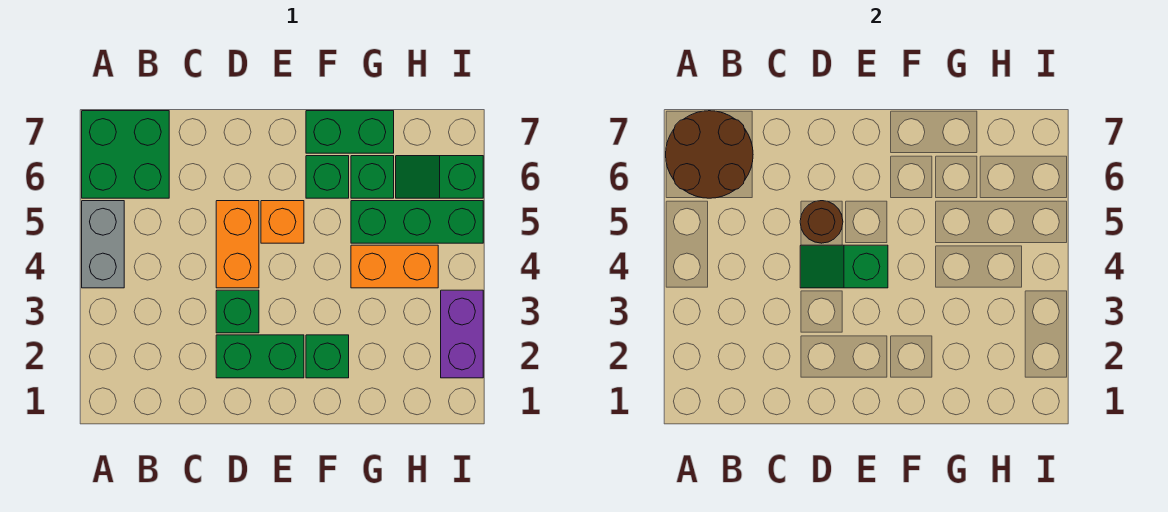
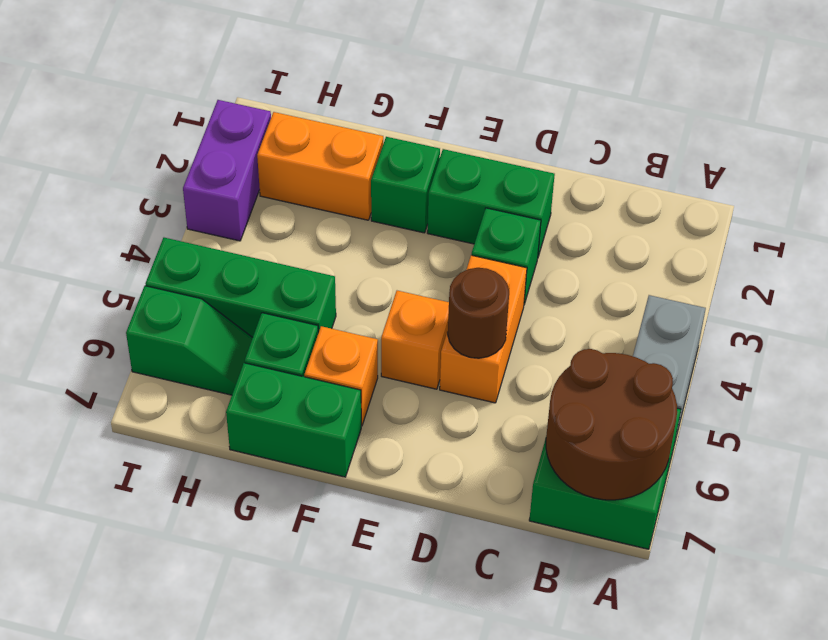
green slope D4:E4 level 2 top E -> none
green brick F6 level 1 -> orange brick F6 level 1
orange brick G4:H4 level 1 -> orange brick G2:H2 level 1

